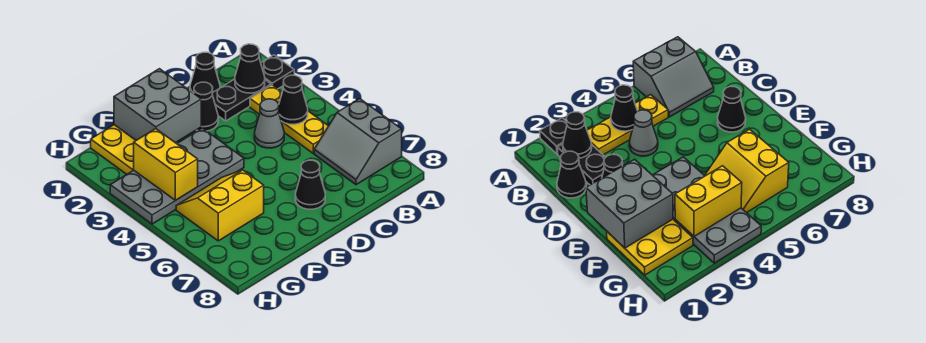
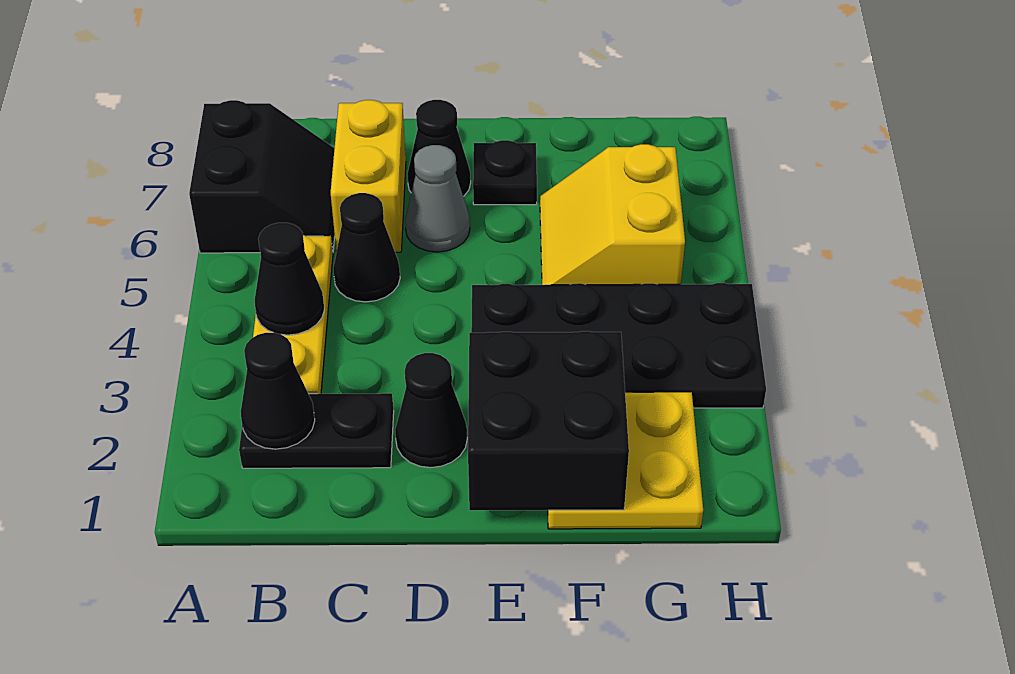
black plate A2 level 1 -> black plate E7 level 1
grey slope A6:B7 level 1 top A -> black slope A6:B7 level 1 top A
black cone C1 level 1 -> black cone C5 level 1
grey cone C4 level 1 -> grey cone D6 level 1
grey brick E1:F2 level 2 -> black brick E1:F2 level 2
grey plate E3:H4 level 1 -> black plate E3:H4 level 1
yellow slope F5:G6 level 1 top 6 -> yellow slope F5:G6 level 1 top G
yellow brick G3:G4 level 2 -> yellow brick C6:C7 level 1

